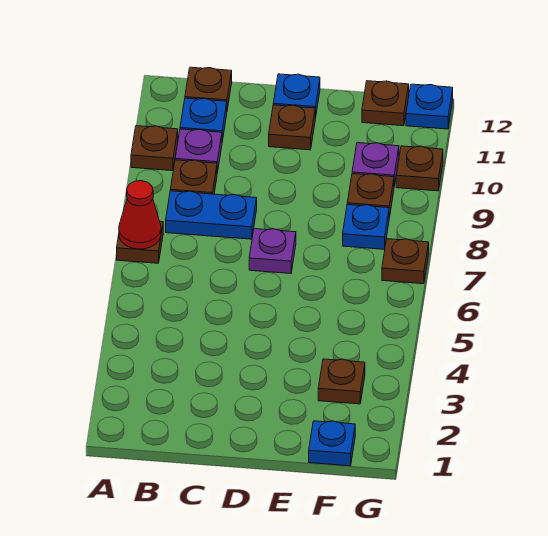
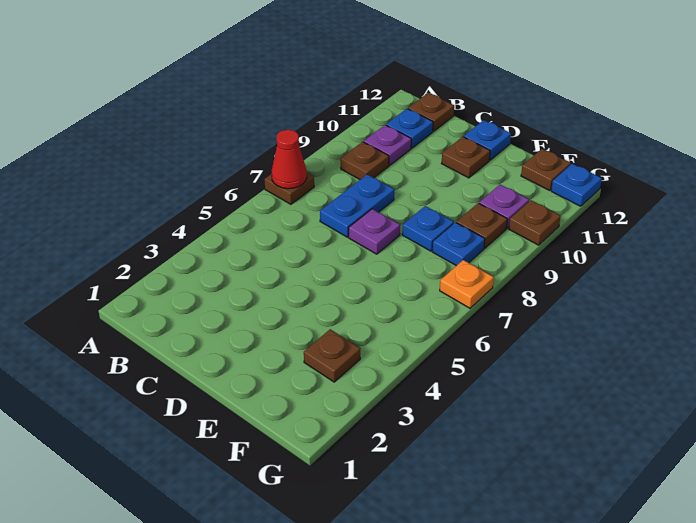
brown plate A10 level 1 -> none
blue plate B8:C8 level 1 -> blue plate C7:C8 level 1
blue plate F1 level 1 -> blue plate E8 level 1
brown plate G7 level 1 -> orange plate G7 level 1

